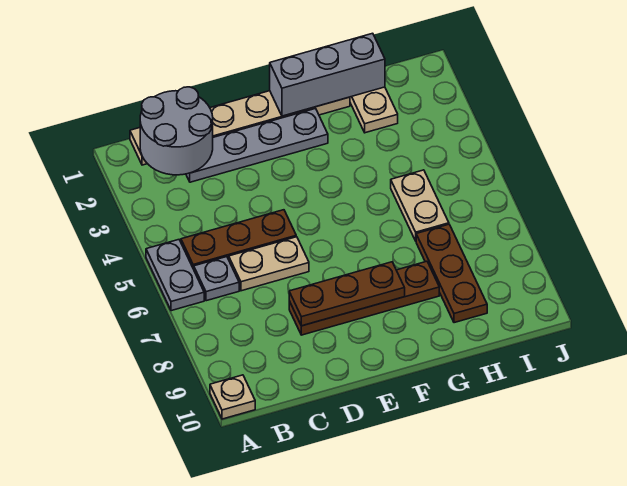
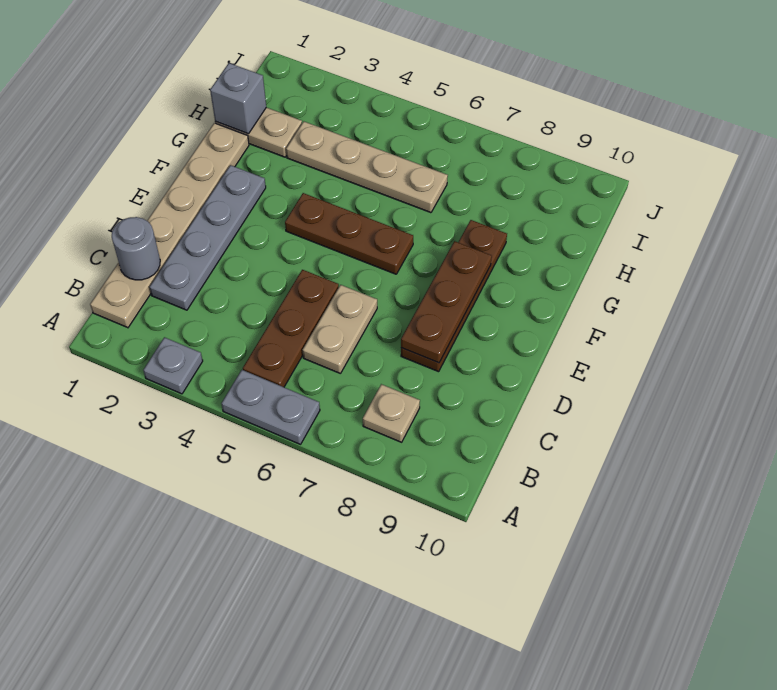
tan plate A10 level 1 -> tan plate B8 level 1
grey round brick B1:C2 level 2 -> grey round brick C1 level 2
grey plate B6 level 1 -> grey plate A3 level 1
grey brick F1:H1 level 2 -> grey brick H1 level 2
tan plate H5:H6 level 1 -> tan plate H3:H6 level 1
brown plate H7:H9 level 1 -> brown plate F4:F6 level 1

